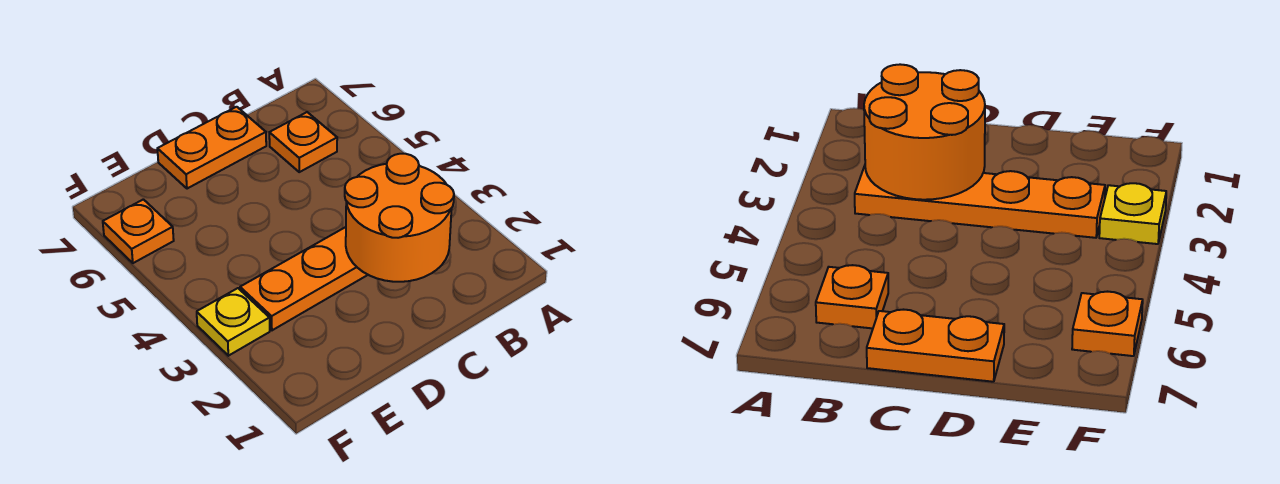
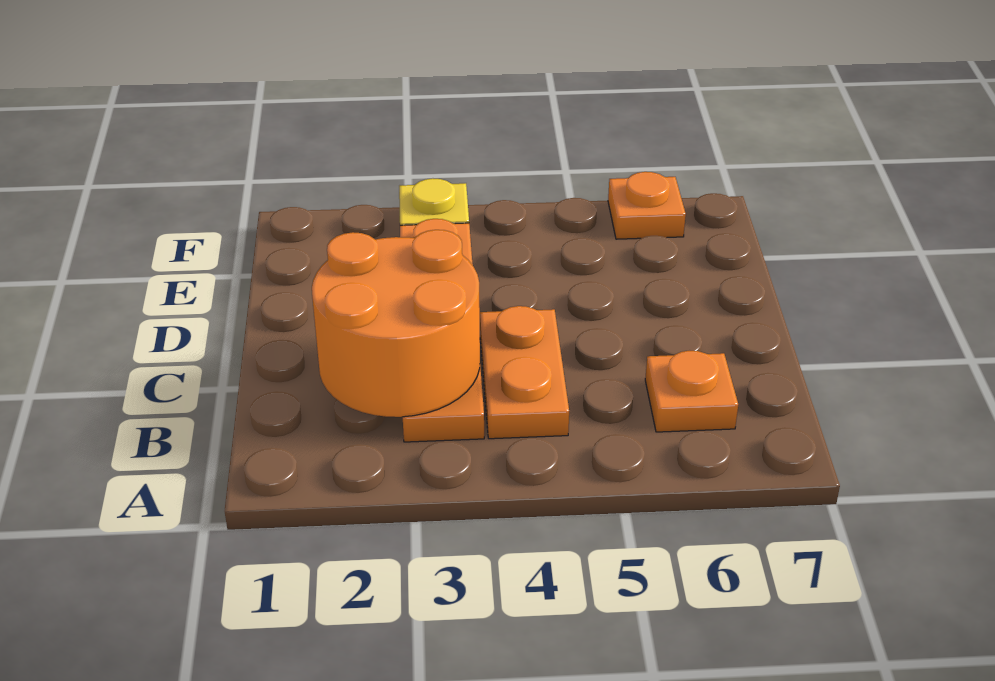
orange plate C7:D7 level 1 -> orange plate B4:C4 level 1

